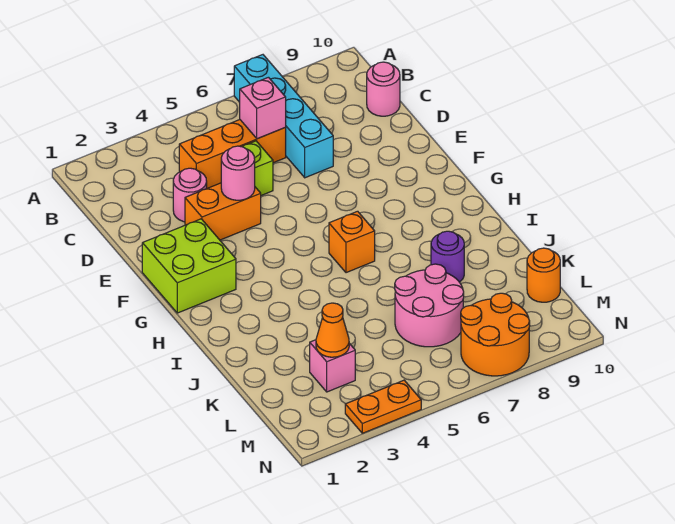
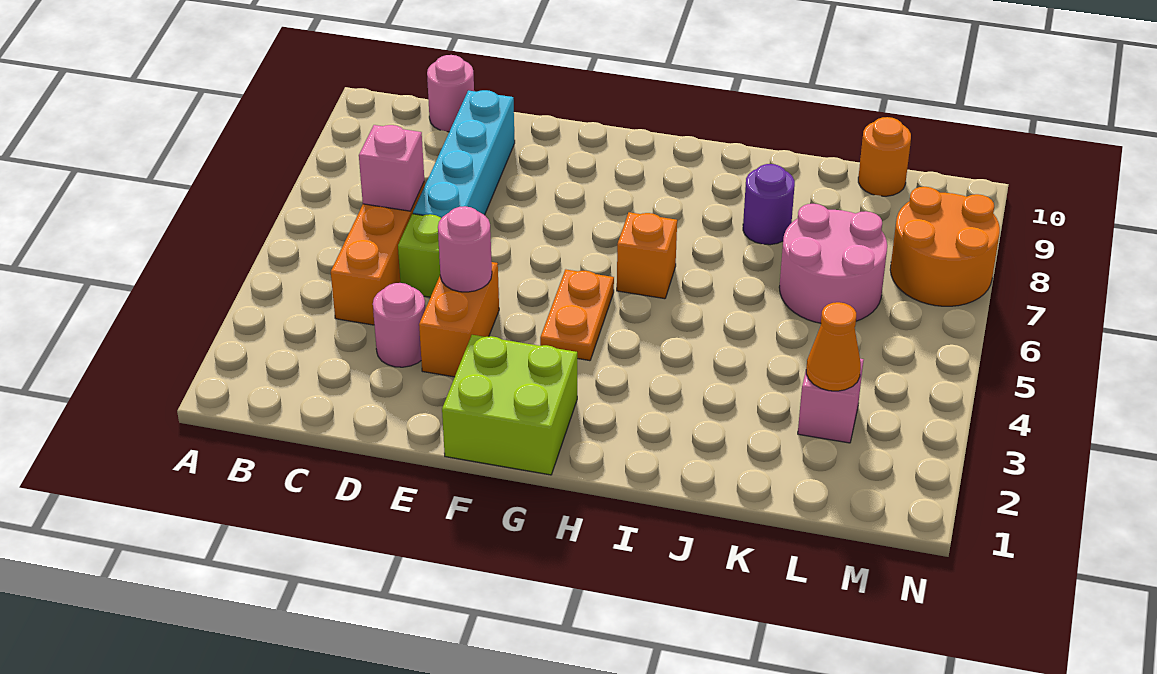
cyan brick A7:D7 level 1 -> cyan brick D6:D9 level 1
orange plate N3:N4 level 1 -> orange plate G4:G5 level 1

